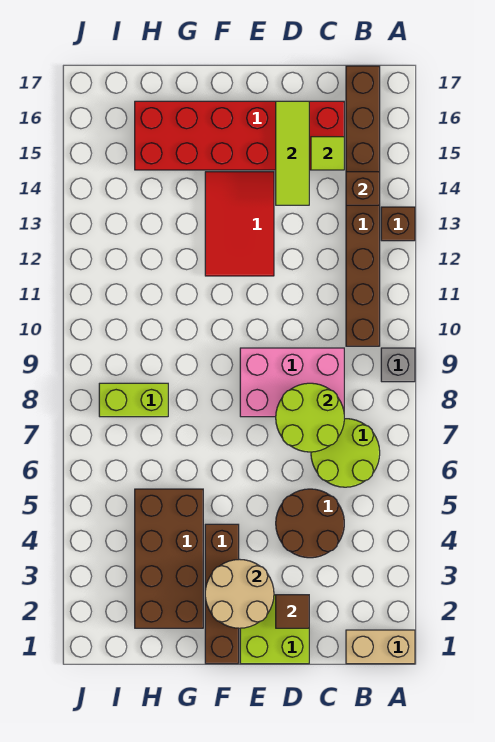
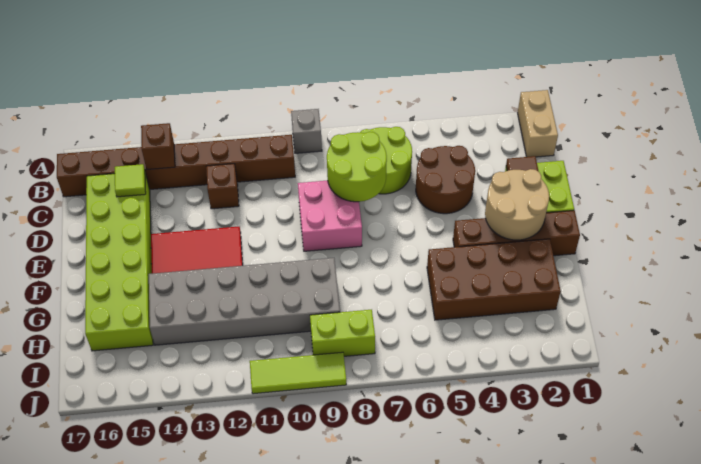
brown brick A13 level 1 -> brown brick C12 level 1
pink brick C8:E9 level 1 -> pink brick D8:E9 level 1
red brick C15:H16 level 1 -> lime brick C15:H16 level 1
lime tile D14:D16 level 2 -> lime tile J9:J11 level 1
none -> grey brick G9:H14 level 1
lime brick H8:I8 level 1 -> lime brick I8:I9 level 1

